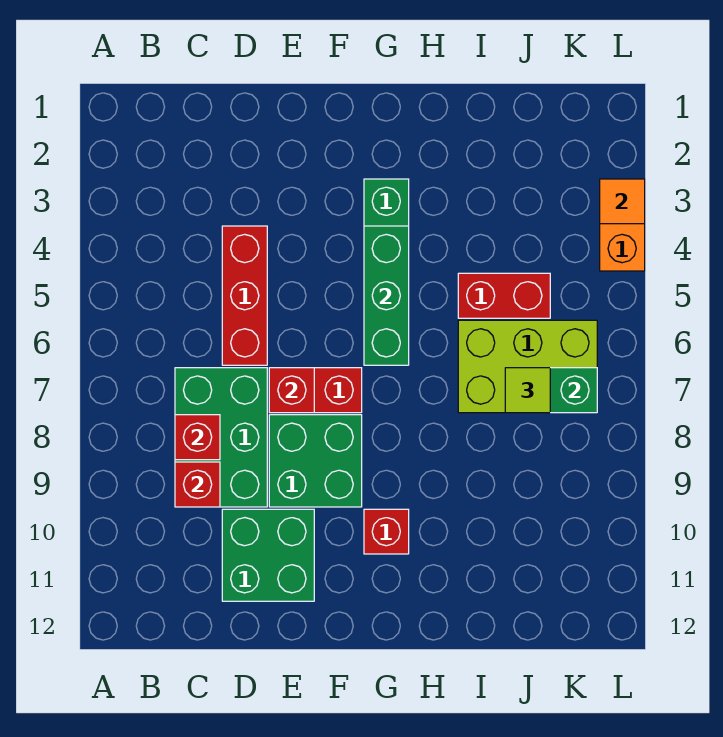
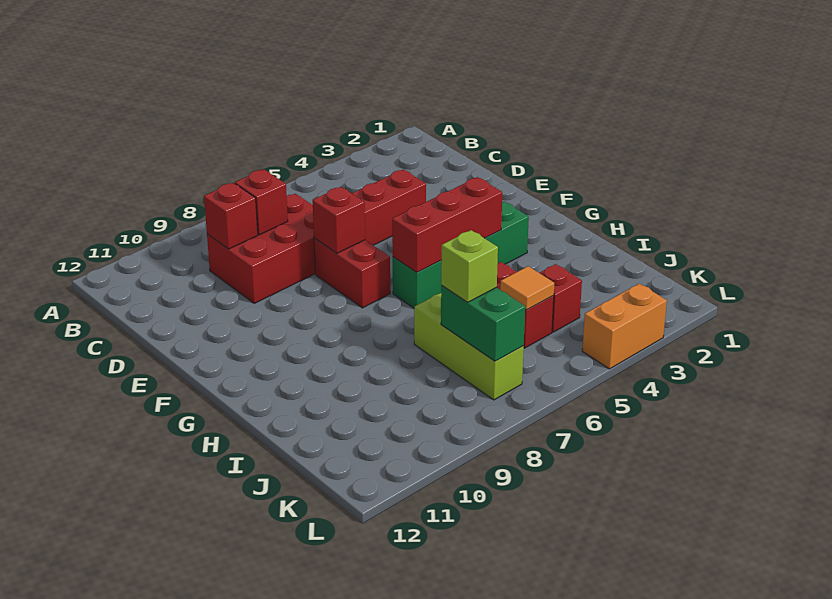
green brick C7:D9 level 1 -> red brick C7:D9 level 1
green brick D10:E11 level 1 -> none
green brick E8:F9 level 1 -> none
green brick G4:G6 level 2 -> red brick G4:G6 level 2
red brick G10 level 1 -> red brick J4 level 1
lime brick I6:K7 level 1 -> lime brick I7:K7 level 1
lime tile J7 level 3 -> lime brick J7 level 3
orange tile L3 level 2 -> orange tile J5 level 2

